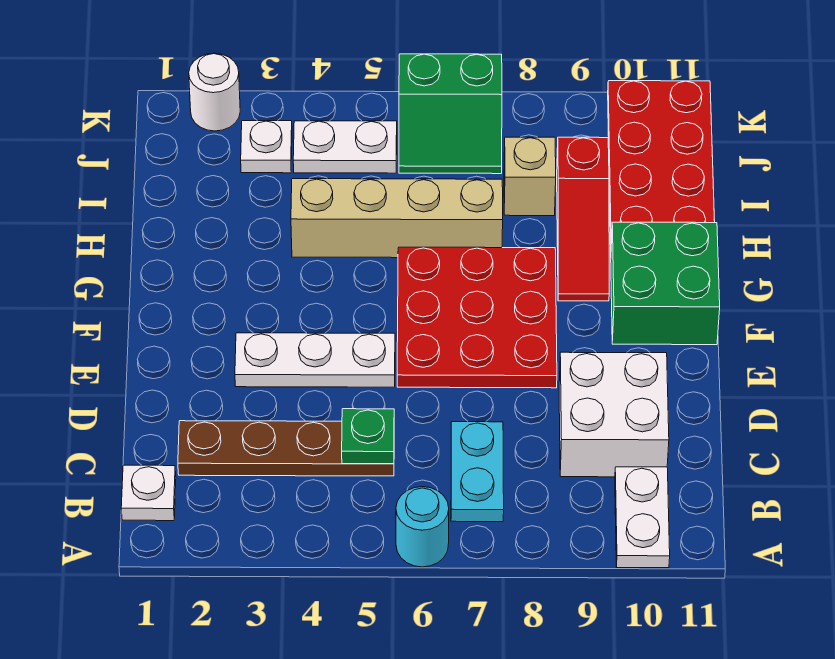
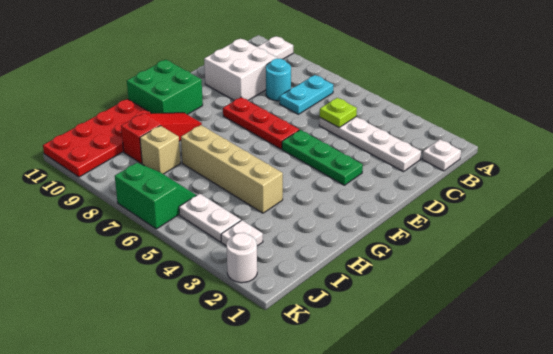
cyan round brick A6 level 1 -> cyan round brick C8 level 1
brown plate C2:C5 level 1 -> white plate C2:C5 level 1
green plate C5 level 2 -> lime plate C5 level 2
white plate E3:E5 level 1 -> green plate E3:E5 level 1
red plate E6:G8 level 1 -> red plate E6:E8 level 1

